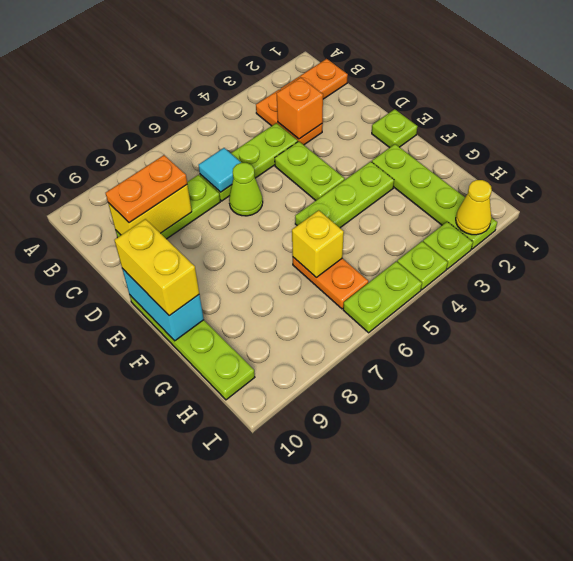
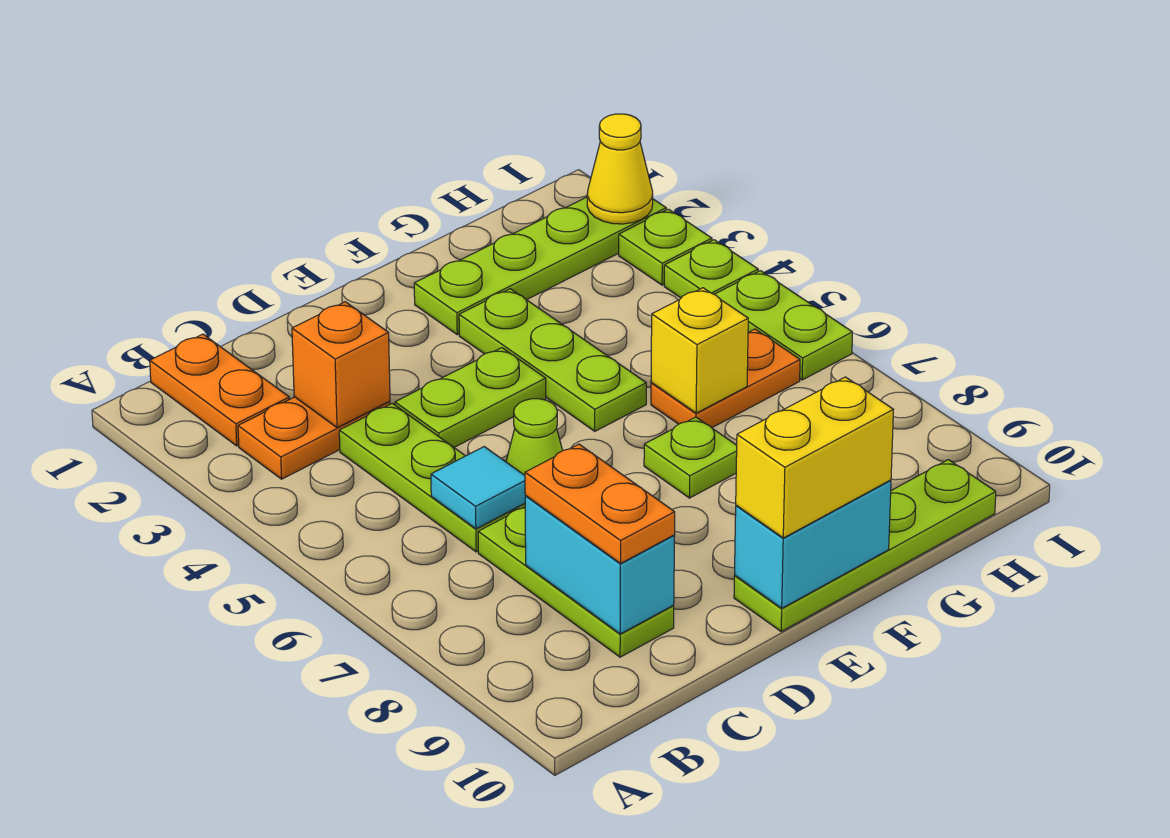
yellow brick C8:C9 level 2 -> cyan brick C8:C9 level 2
lime plate E1 level 1 -> lime plate F7 level 1

